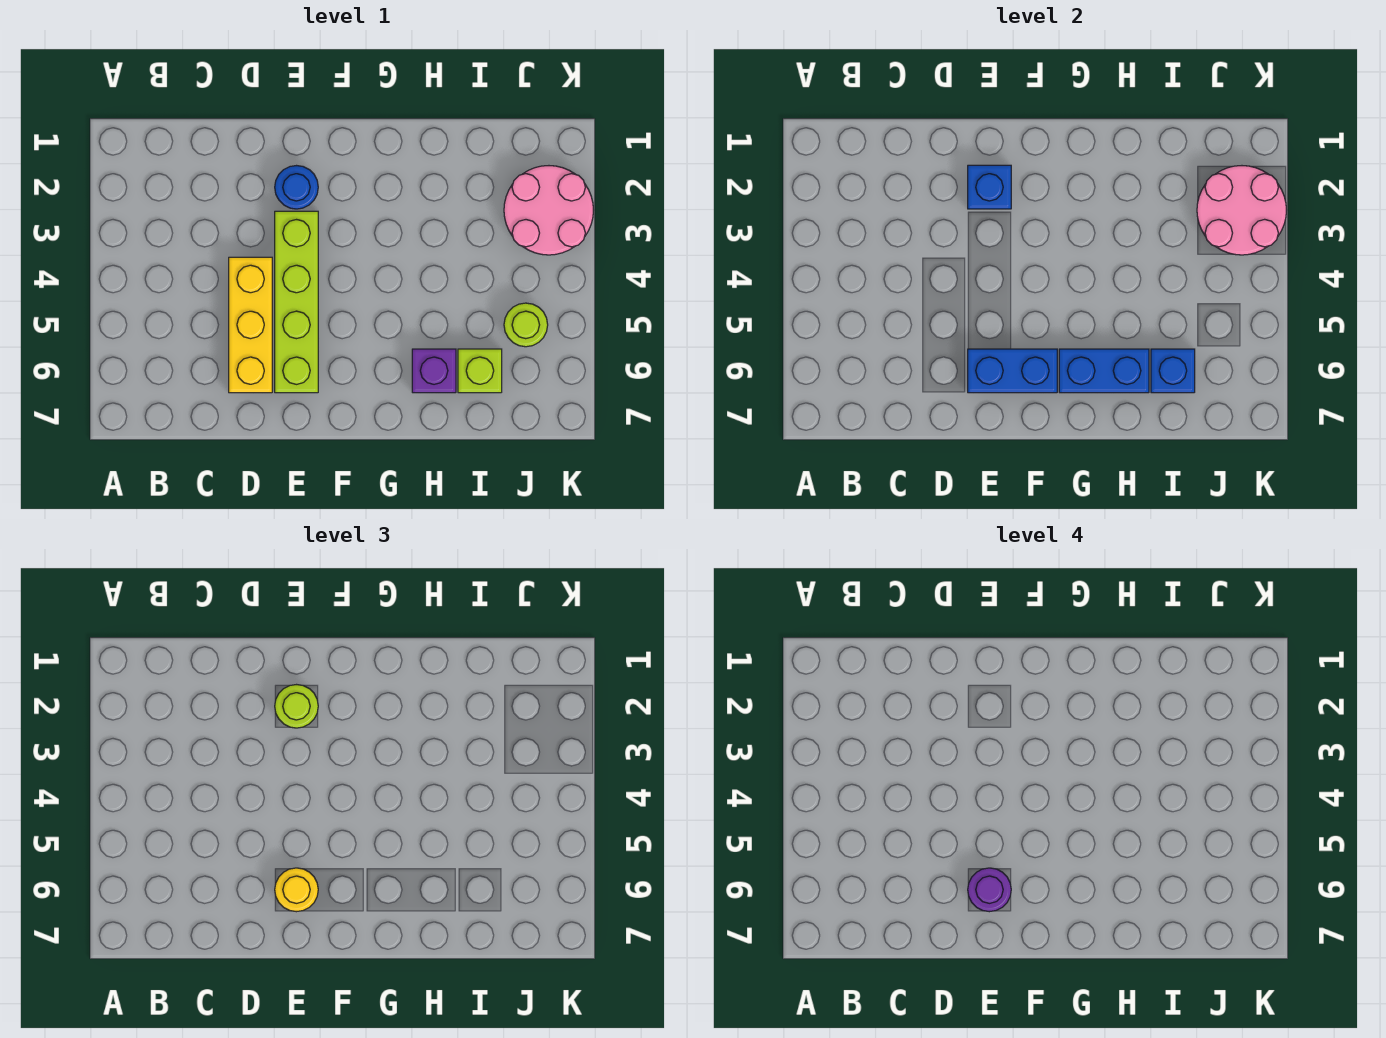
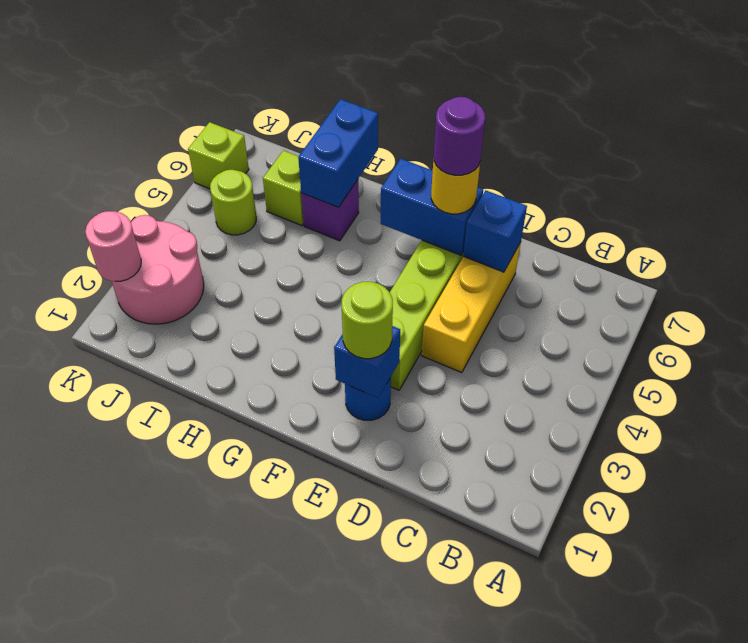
blue brick G6:H6 level 2 -> blue brick H6:H7 level 2
blue brick I6 level 2 -> blue brick D6 level 2
pink round brick J2:K3 level 2 -> pink round brick K2 level 2
none -> lime brick K6 level 1

